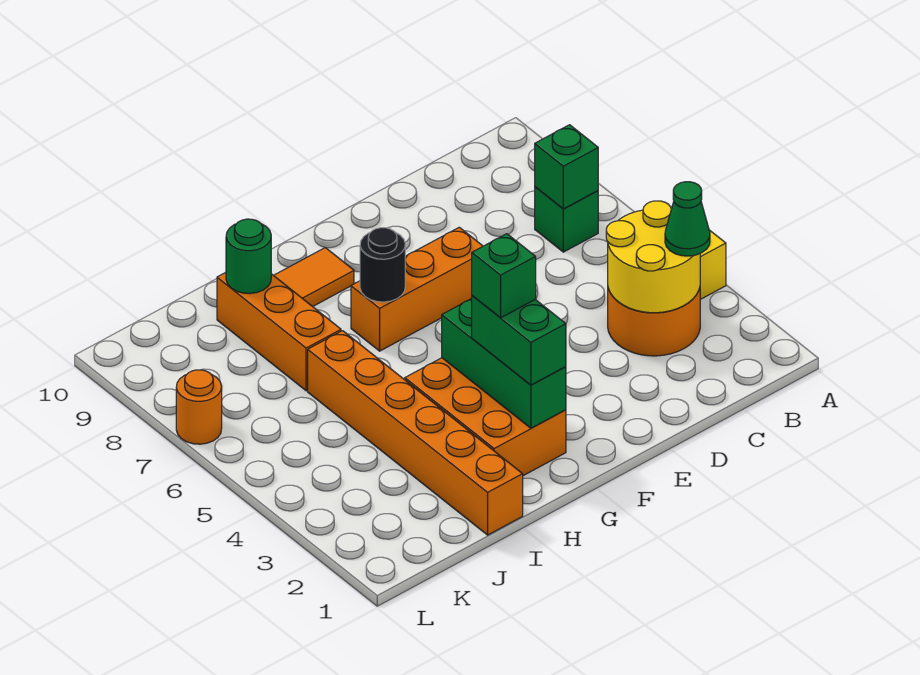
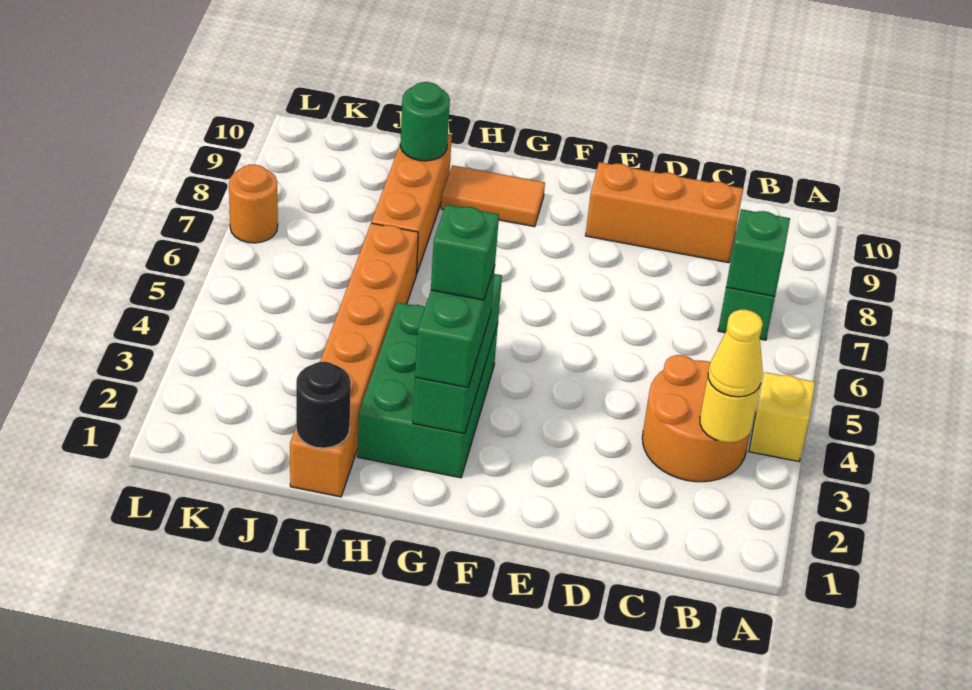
yellow round brick B3:C4 level 2 -> yellow round brick B3 level 2
green cone B3 level 3 -> yellow cone B3 level 3
orange brick E7:G7 level 1 -> orange brick C9:E9 level 1
orange brick G2:H4 level 1 -> green brick G2:H4 level 1
black round brick G7 level 2 -> black round brick I1 level 2

